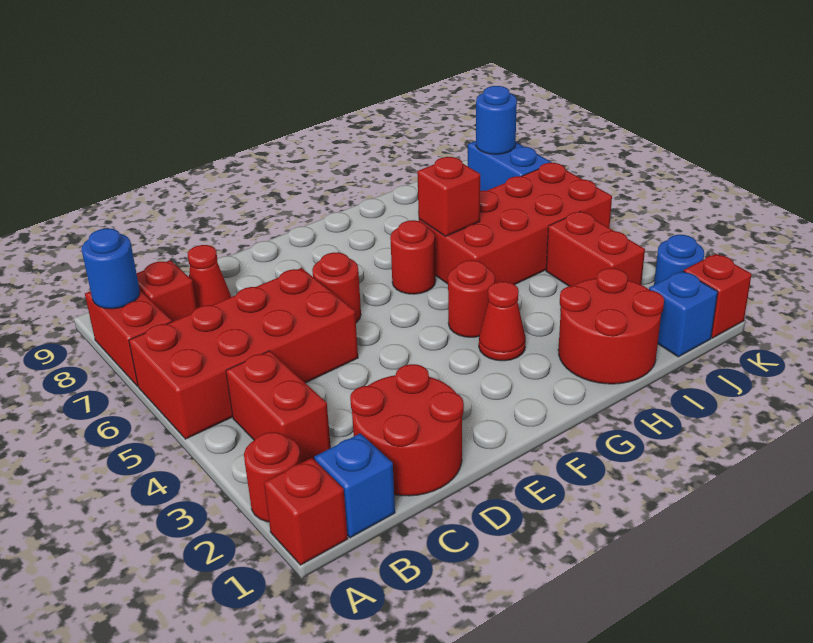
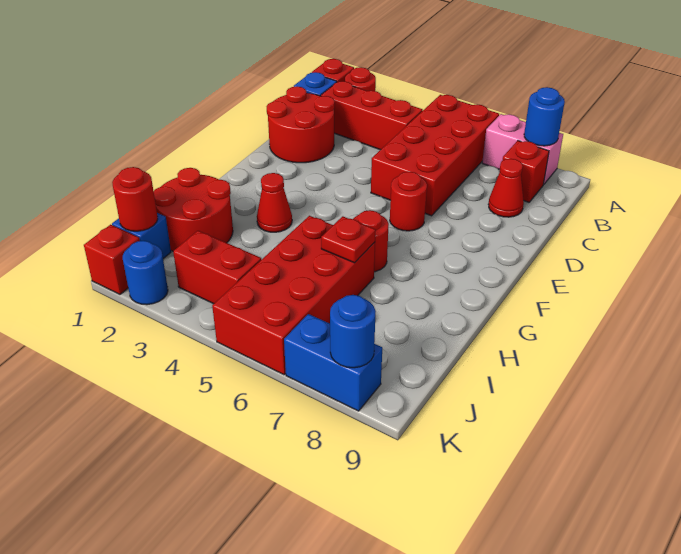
red brick A7:A8 level 1 -> pink brick A7:A8 level 1
red brick B3:B4 level 1 -> red brick B2:B4 level 1
red round brick G4 level 1 -> red round brick J1 level 2
red brick H6 level 2 -> red plate H6 level 2

